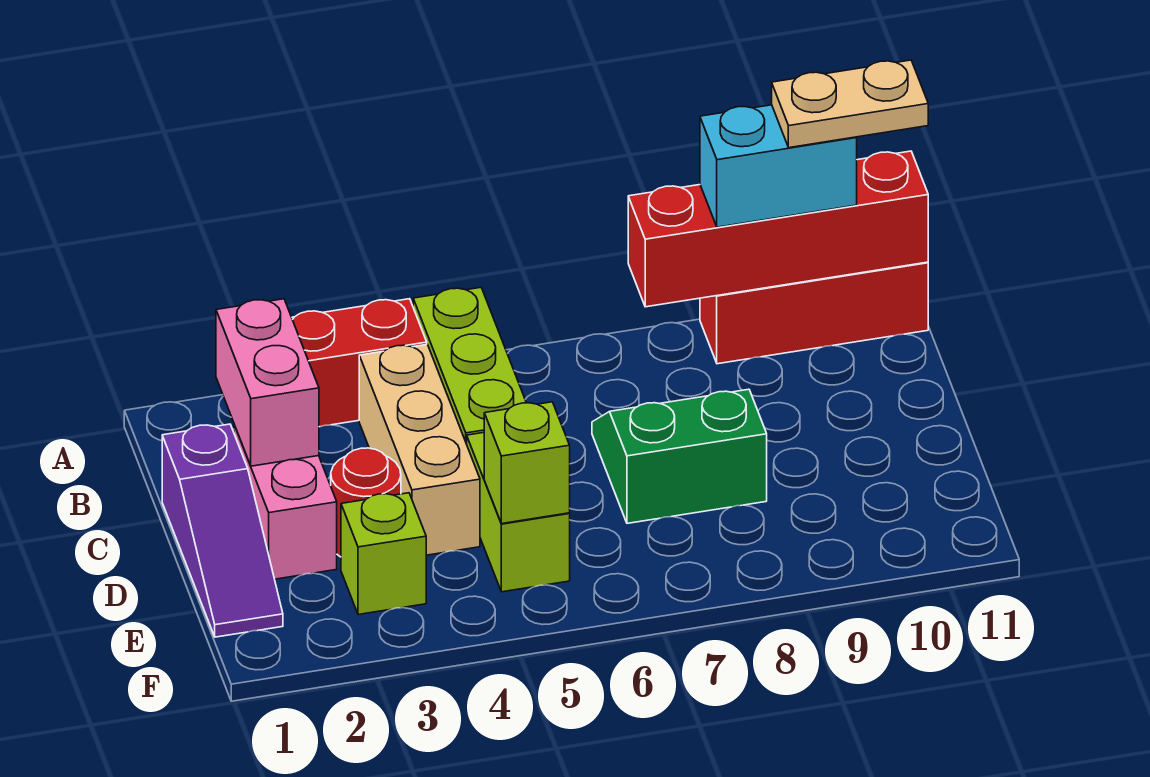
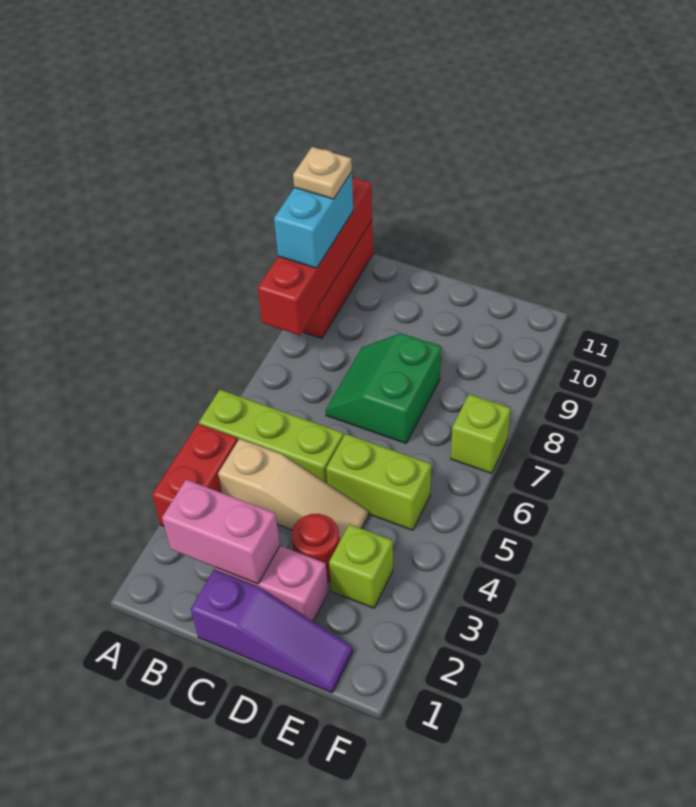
tan plate A10:A11 level 4 -> tan plate A10 level 4
tan brick B4:D4 level 1 -> tan slope B4:D4 level 1 top B
lime brick E5 level 2 -> lime brick F7 level 1

